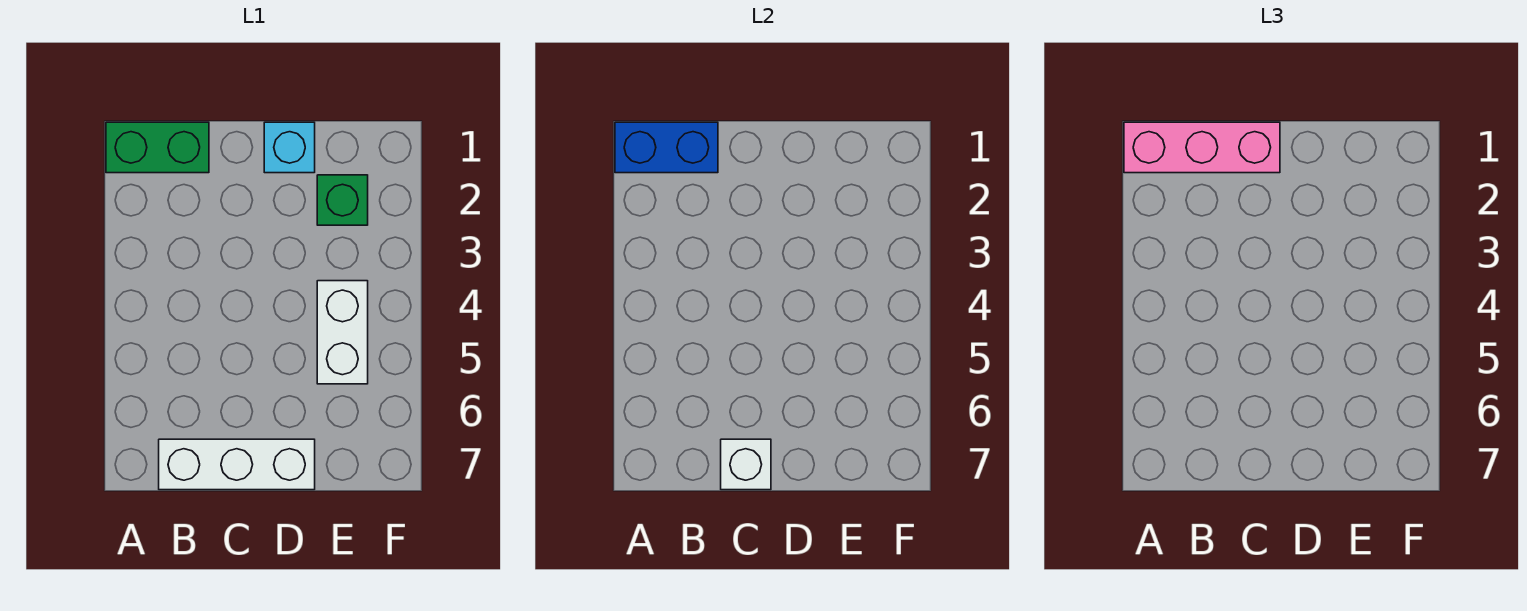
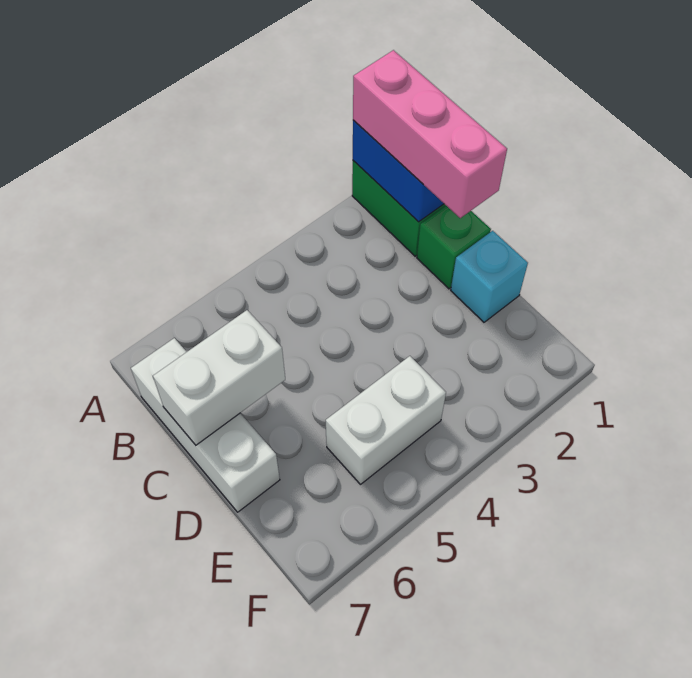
white brick C7 level 2 -> white brick C6:C7 level 2
green brick E2 level 1 -> green brick C1 level 1

